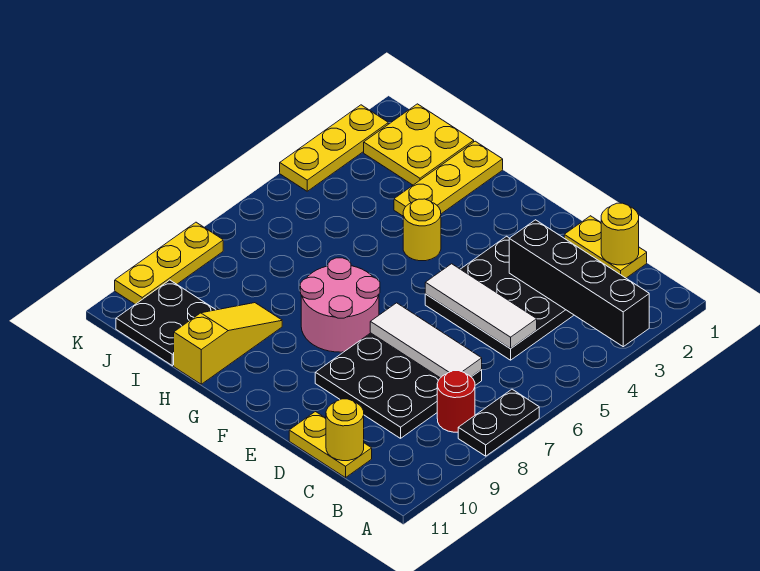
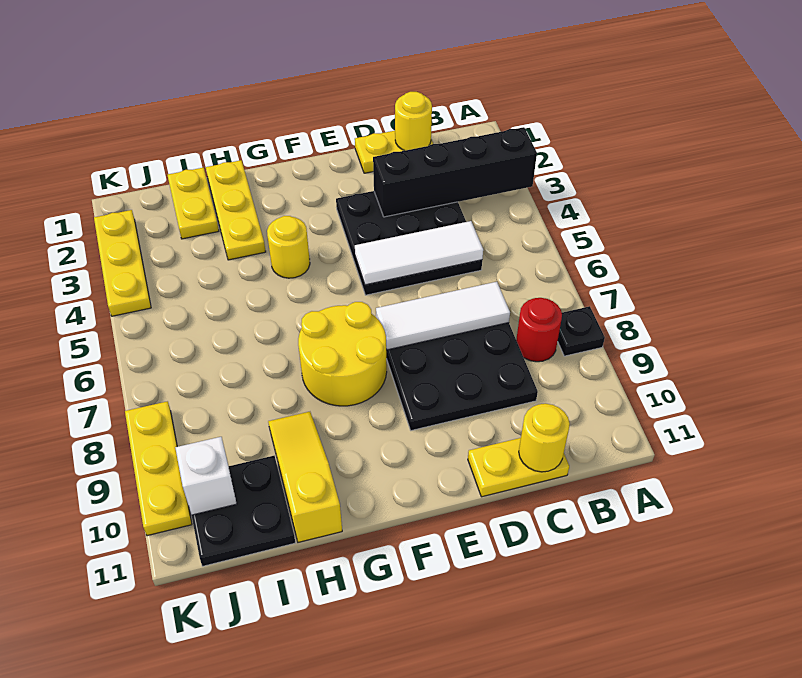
black plate A7:A8 level 1 -> black plate A8 level 1
pink round brick F7:G8 level 1 -> yellow round brick F7:G8 level 1
yellow plate I1:J2 level 1 -> yellow plate I1:I2 level 1
none -> white brick J10 level 2

